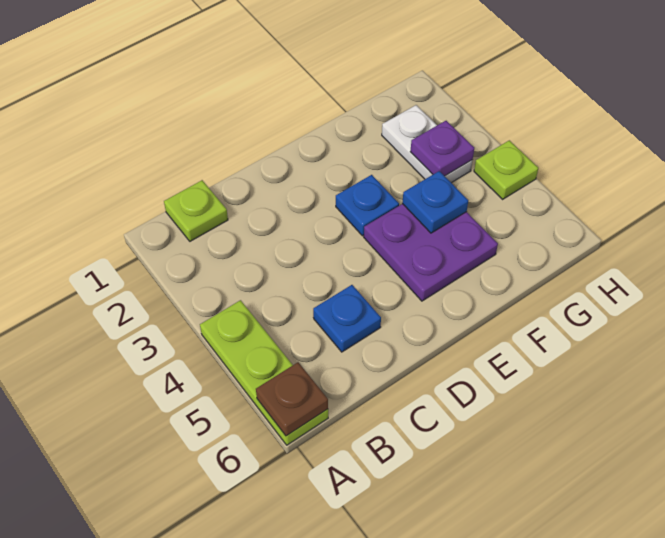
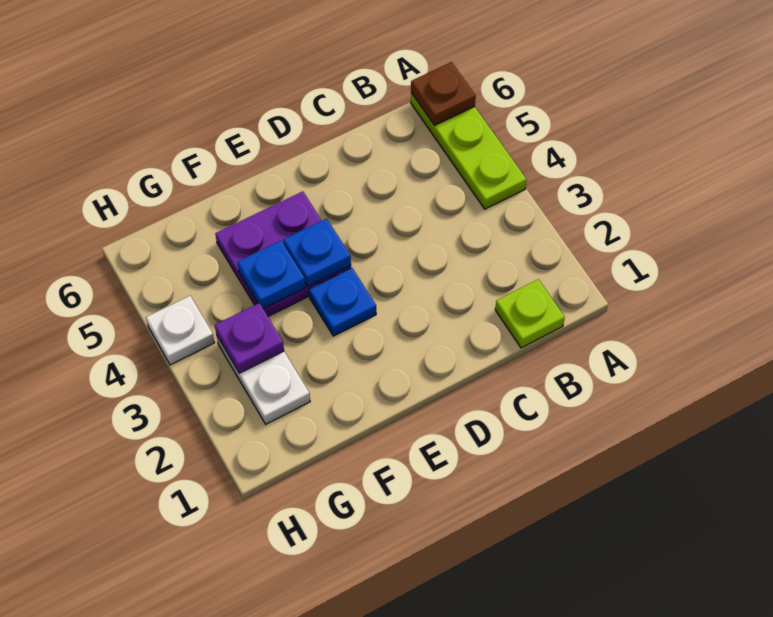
blue plate C5 level 1 -> blue plate E4 level 2
lime plate H4 level 1 -> white plate H4 level 1

